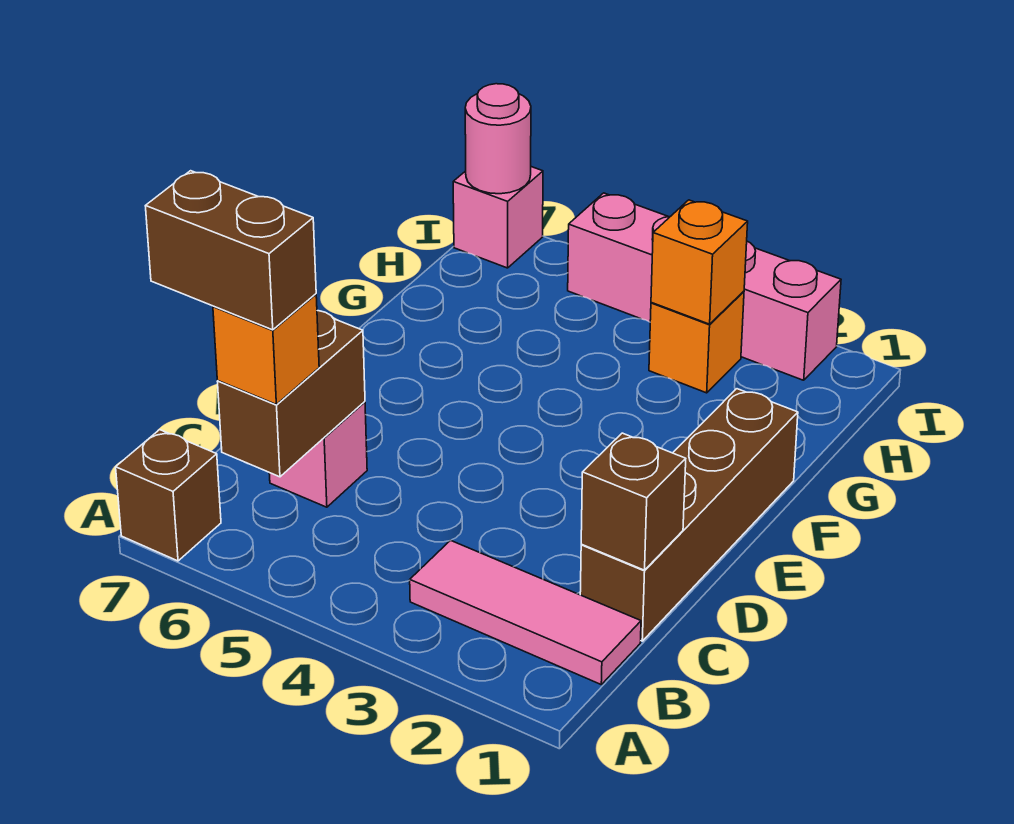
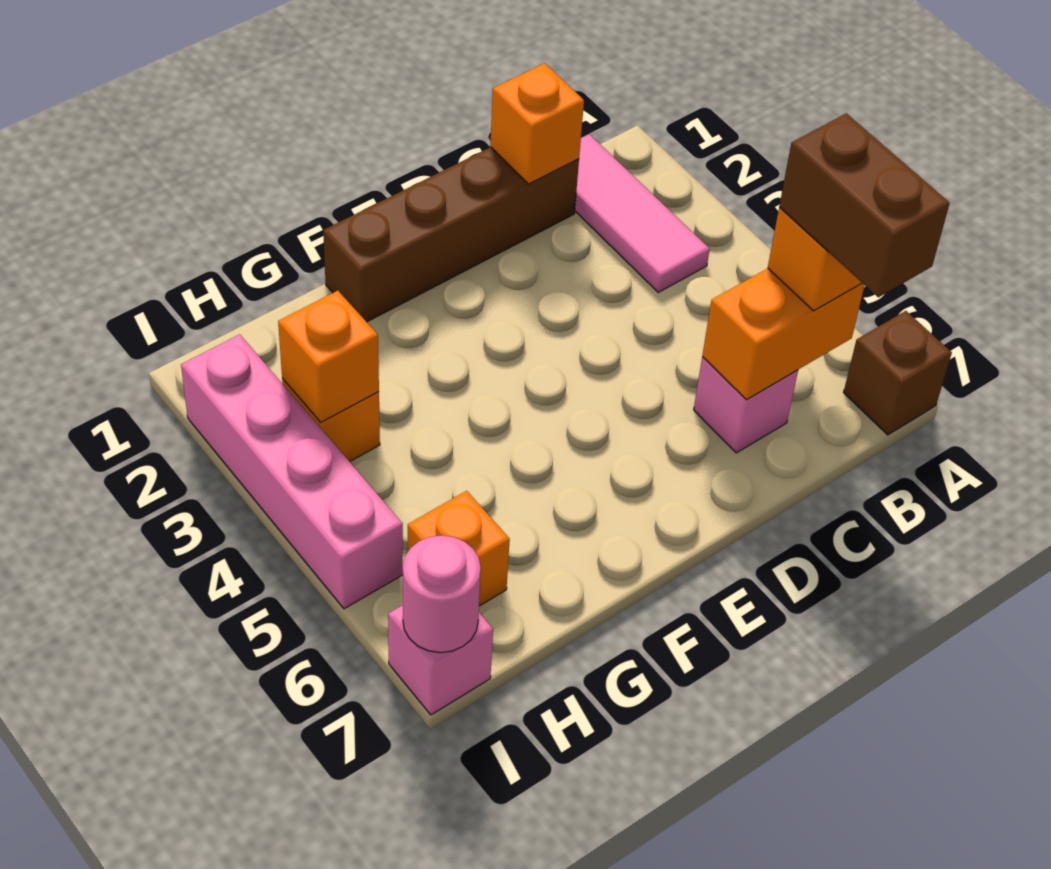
brown brick B6:C6 level 2 -> orange brick B6:C6 level 2
brown brick C1 level 2 -> orange brick C1 level 2
none -> orange brick H6 level 1

